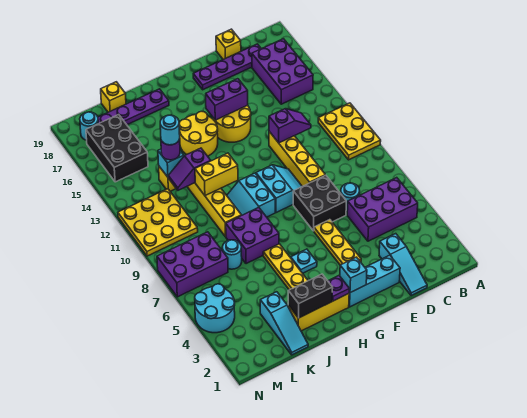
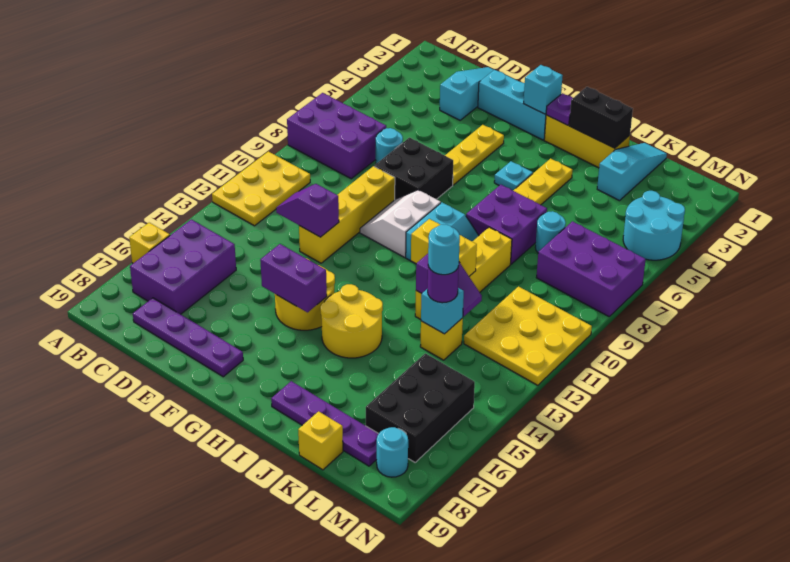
purple brick B5:D6 level 1 -> purple brick A7:C8 level 1
yellow brick D19 level 1 -> yellow brick A16 level 1
cyan slope F9:G10 level 1 top G -> white slope F9:G10 level 1 top G

